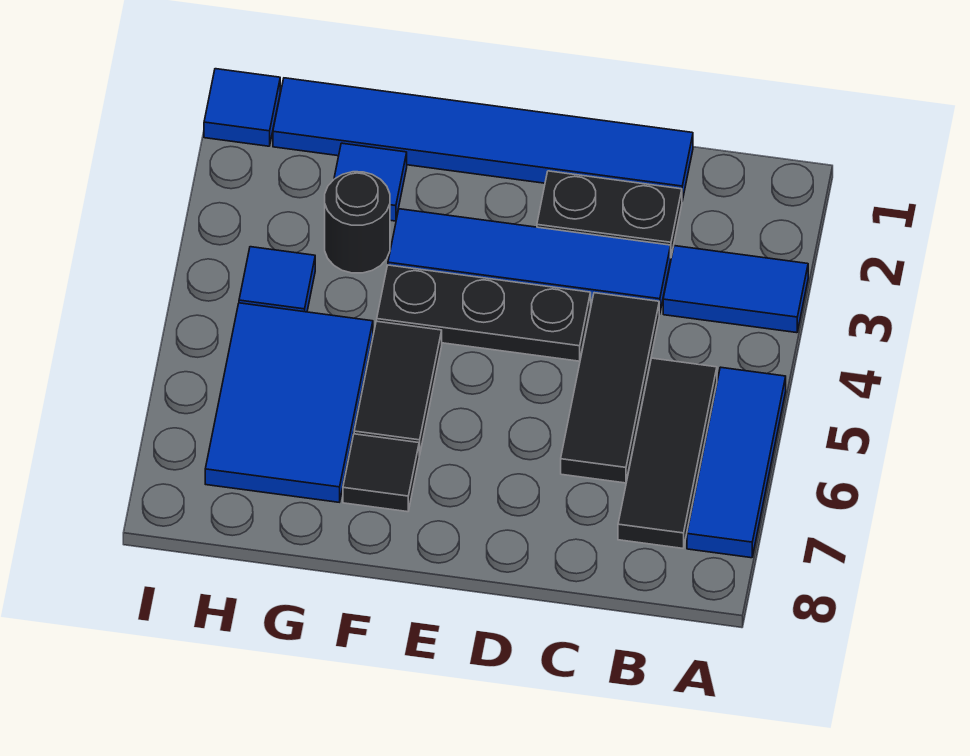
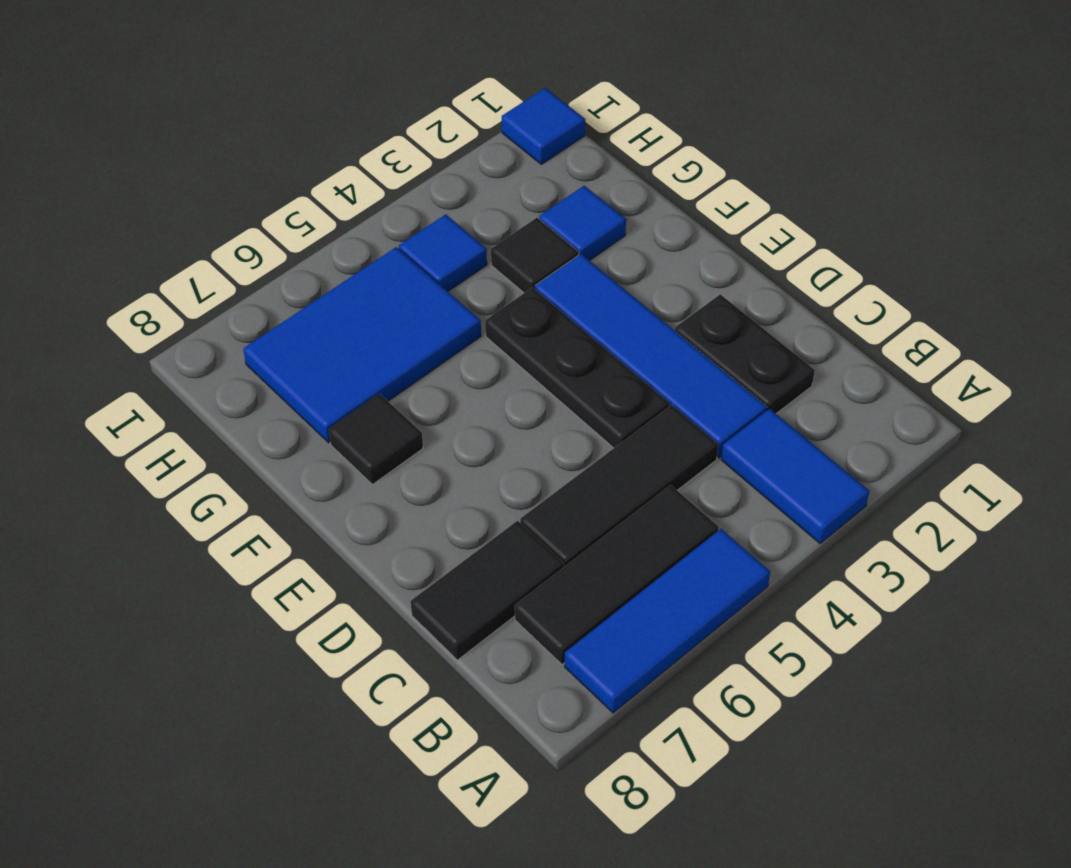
blue tile C1:H1 level 1 -> none
black tile F5:F6 level 1 -> black tile C7:C8 level 1
black round brick G3 level 1 -> black tile G3 level 1

